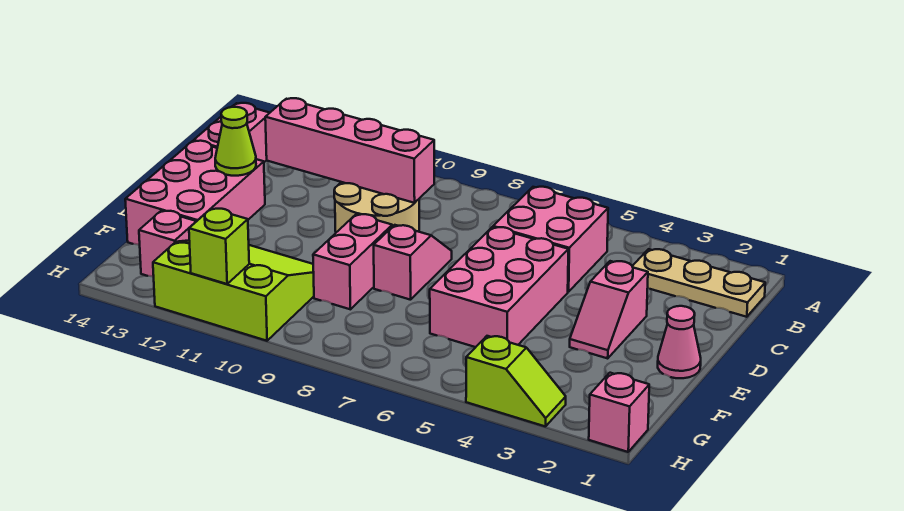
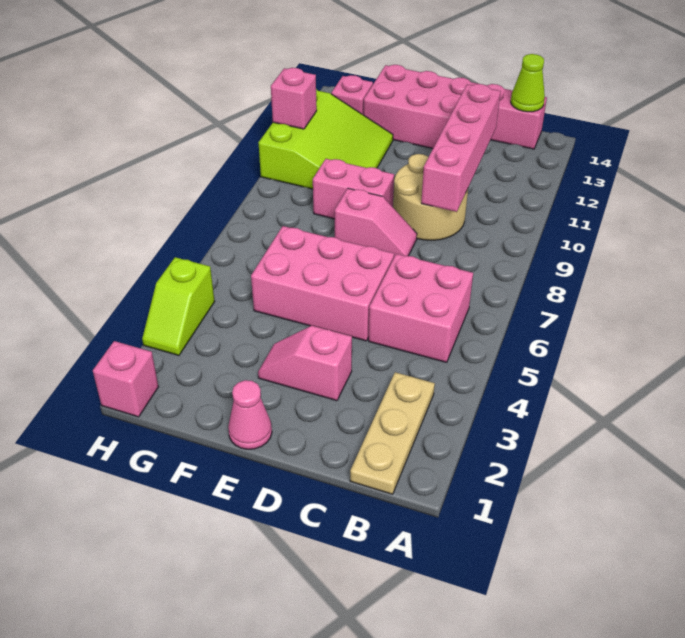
lime cone D13 level 2 -> lime cone B14 level 2
lime brick H11 level 2 -> pink brick H11 level 2

